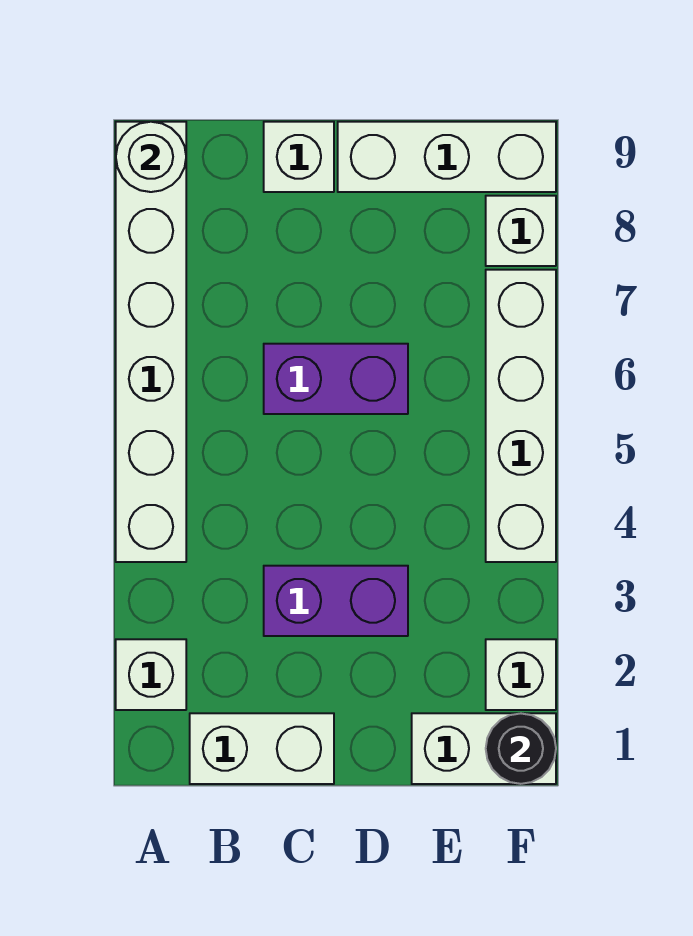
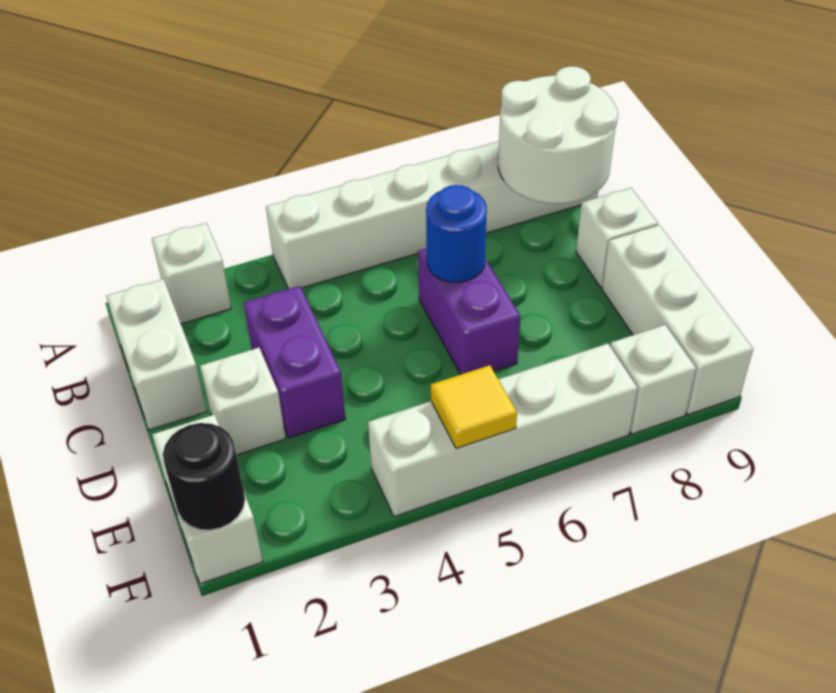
white round brick A9 level 2 -> white round brick A8:B9 level 2
none -> blue round brick C6 level 2
white brick F2 level 1 -> white brick D2 level 1
none -> yellow tile F5 level 2

